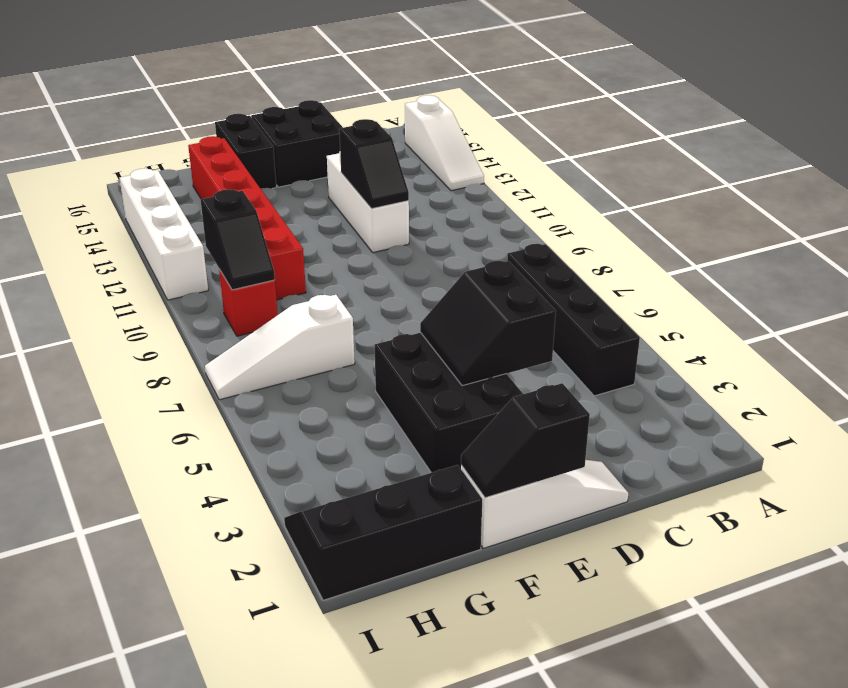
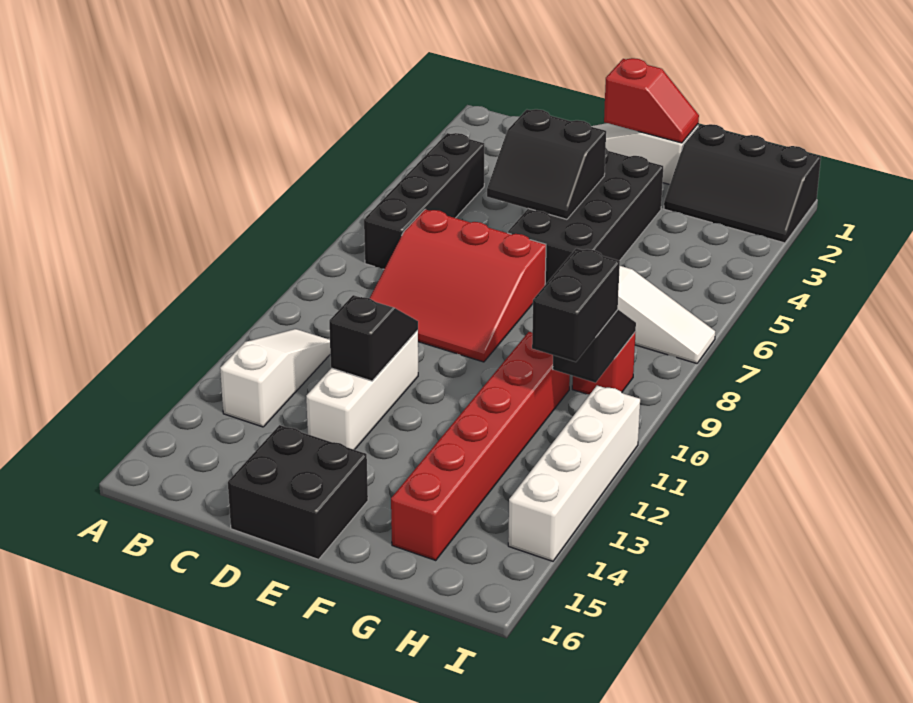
white slope A13:A15 level 1 top 15 -> white slope B11:B13 level 1 top 13
none -> red slope C7:E9 level 1 top 7
black slope D4:E5 level 2 top D -> black slope D4:E5 level 2 top 4
black slope E1:F1 level 2 top E -> red slope E1:F1 level 2 top E
black brick E3:F5 level 1 -> black brick E3:F6 level 1
black brick F15:F16 level 1 -> black brick H10:H11 level 3

